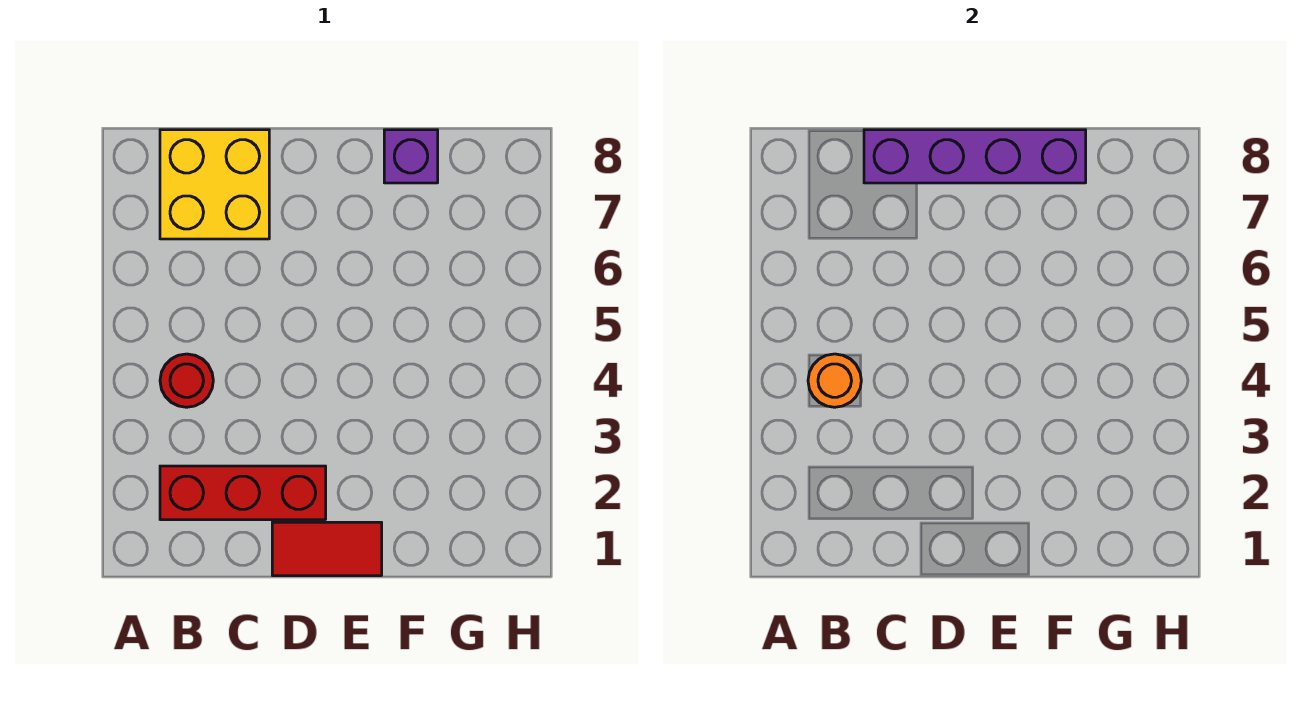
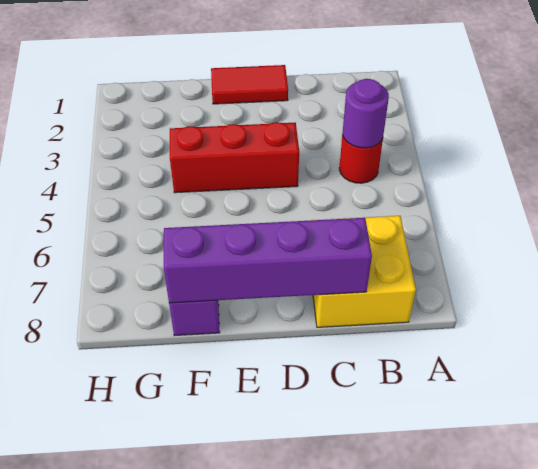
red brick B2:D2 level 1 -> red brick D4:F4 level 1
orange round brick B4 level 2 -> purple round brick B4 level 2

